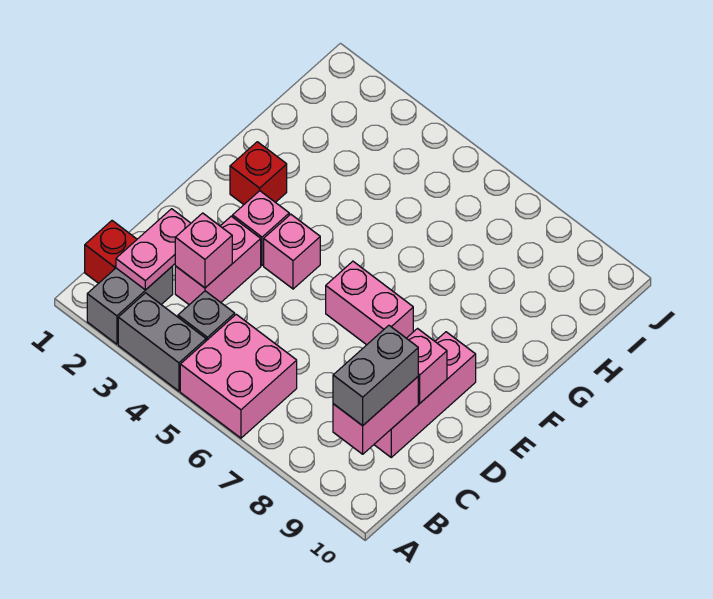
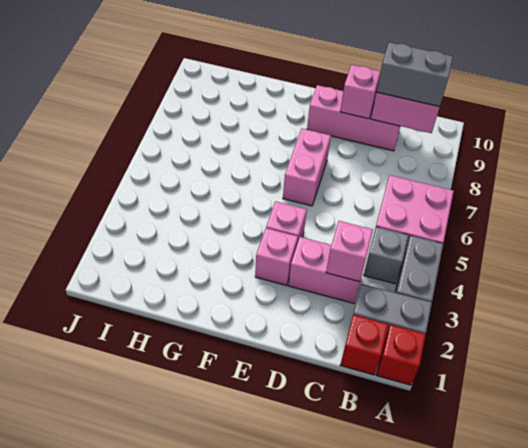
pink plate B2:C2 level 2 -> none
red brick F2 level 1 -> red brick A1 level 1

